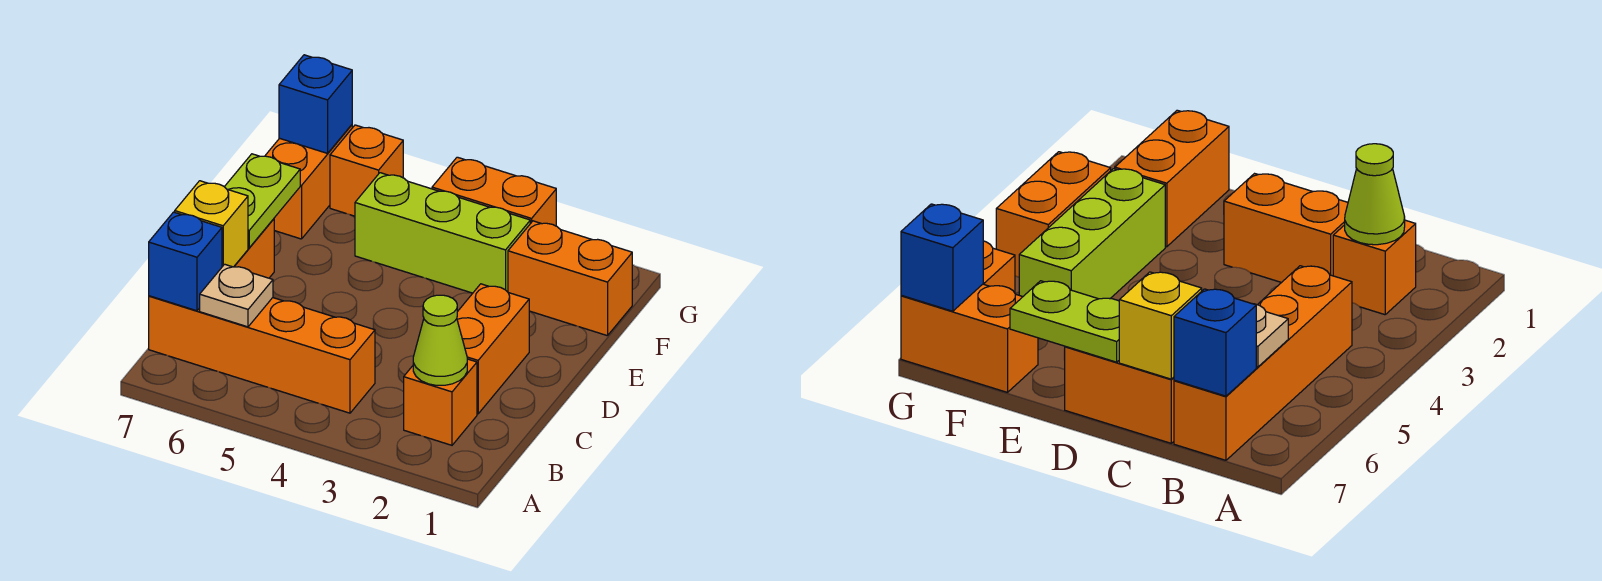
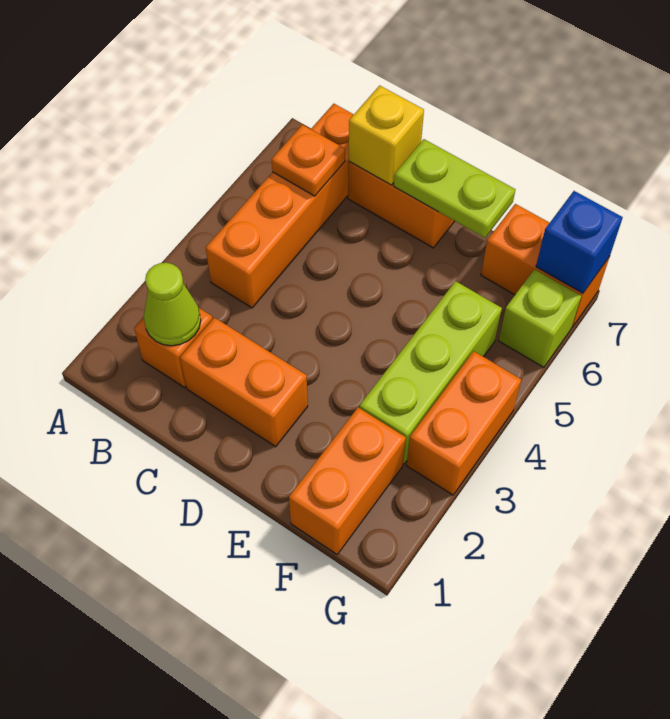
tan plate B6 level 2 -> orange plate B6 level 2
blue brick B7 level 2 -> none
orange brick G6 level 1 -> lime brick G6 level 1

